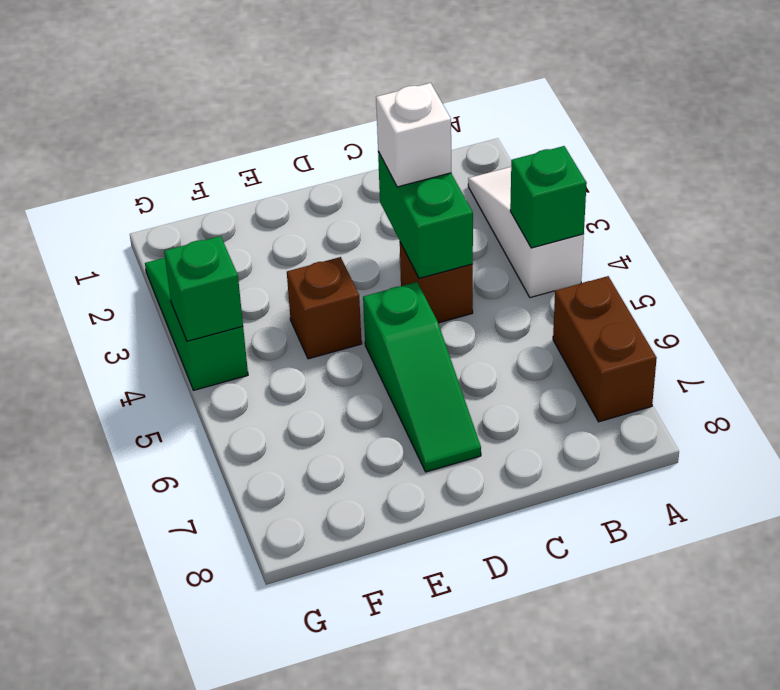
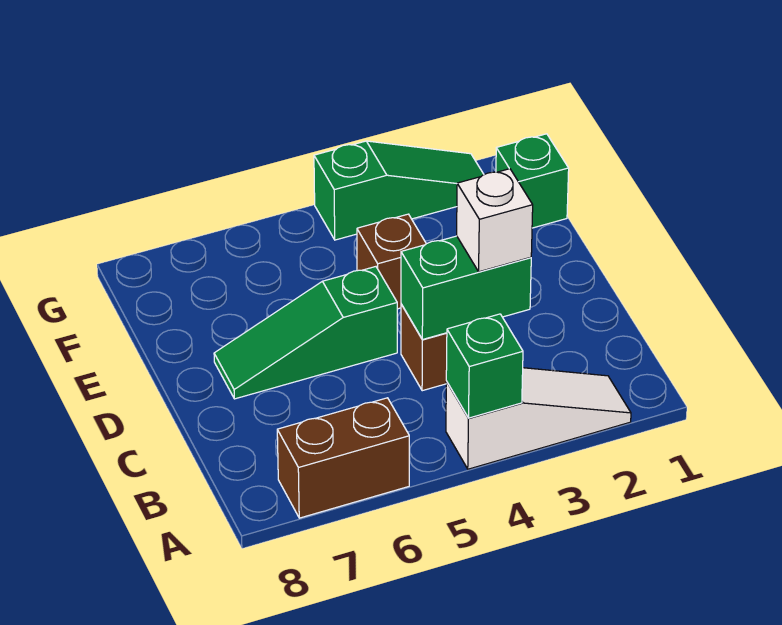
green brick G4 level 2 -> green brick F1 level 1

